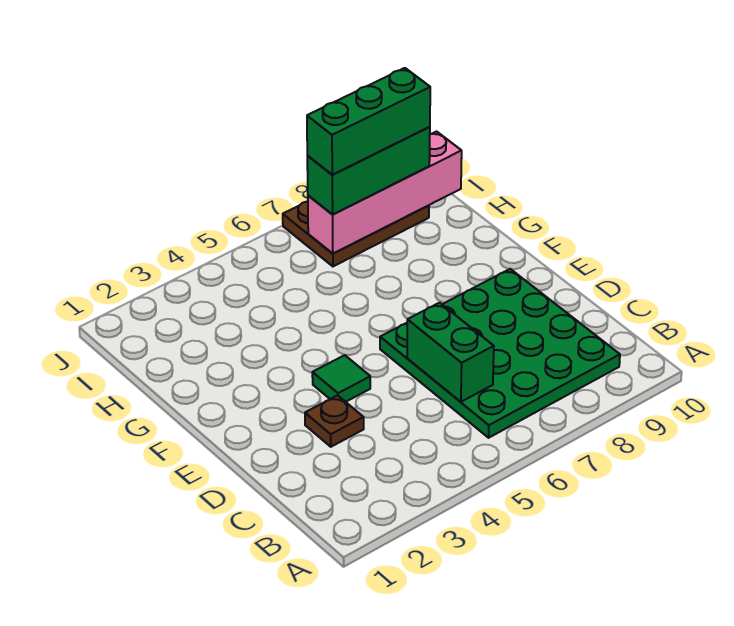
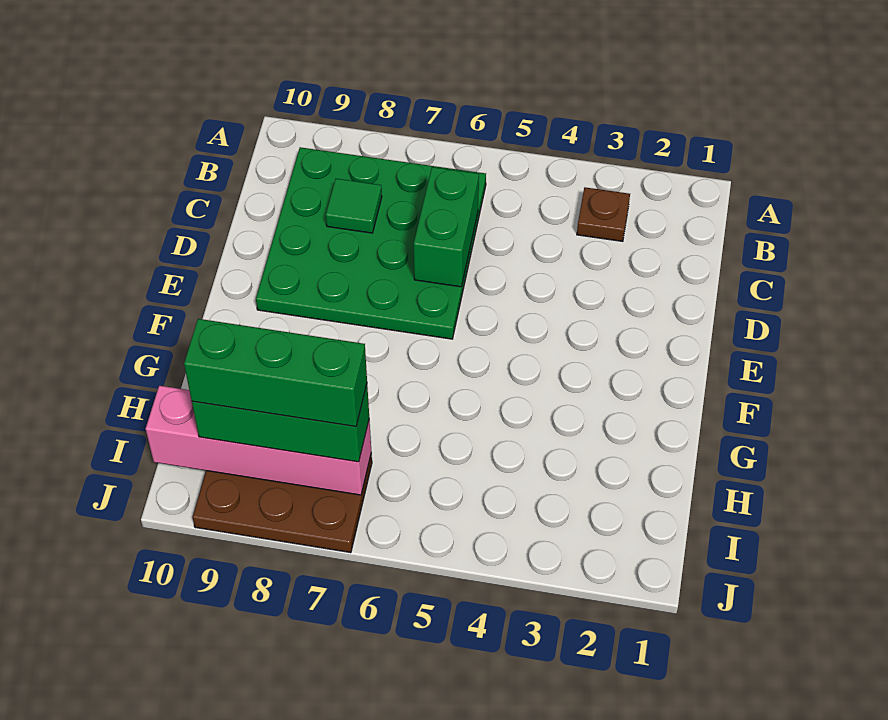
brown plate D3 level 1 -> brown plate B3 level 1
green tile E4 level 1 -> green tile C8 level 2

